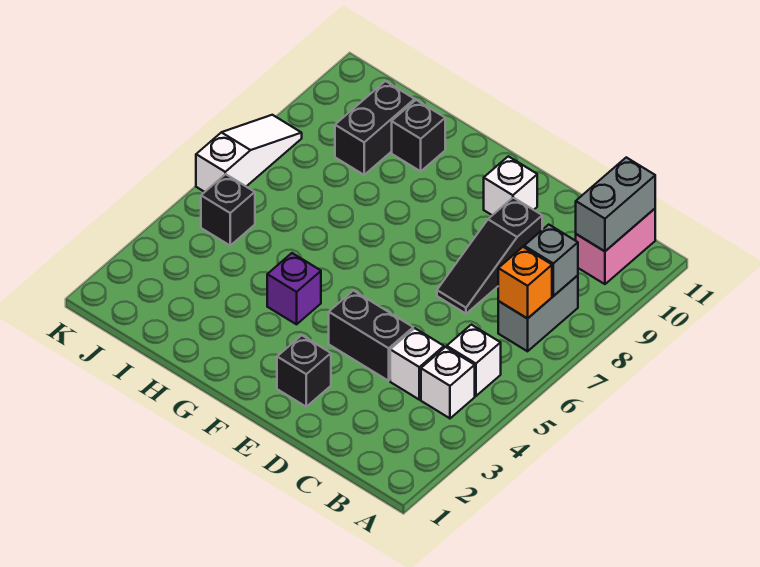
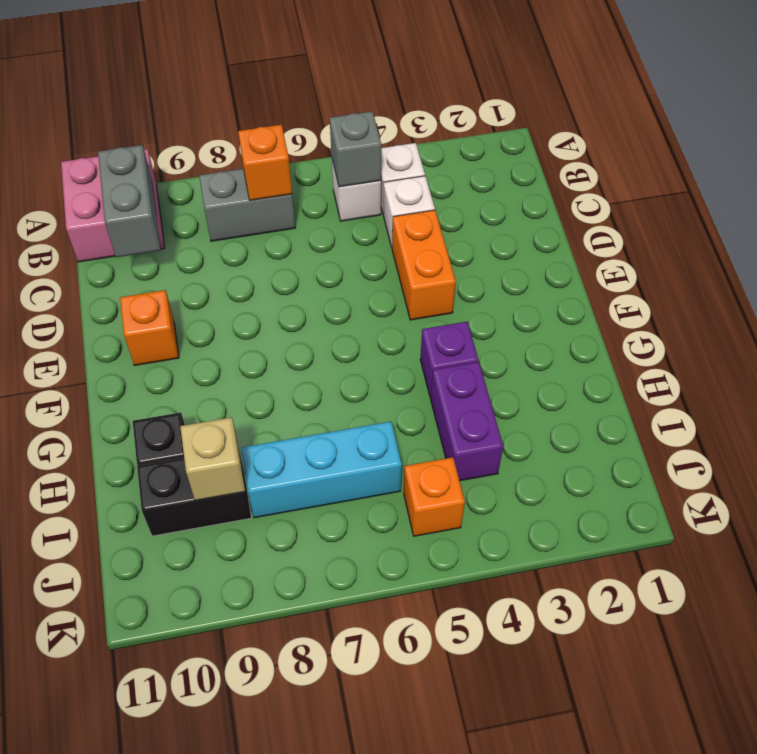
grey brick B8 level 2 -> grey brick B5 level 2
pink brick B10:B11 level 1 -> pink brick A10:B11 level 1
grey brick B10:B11 level 2 -> grey brick B10:C10 level 2
black brick D4:E4 level 1 -> orange brick D4:E4 level 1
black slope D7:D9 level 1 top 9 -> none
black brick E2 level 1 -> none
white brick E10 level 1 -> orange brick E10 level 1
none -> purple brick H4:I4 level 1
none -> cyan brick I6:I8 level 1
none -> tan brick I9 level 2
black brick J5 level 1 -> orange brick J5 level 1
white slope K6:K8 level 1 top 6 -> none

